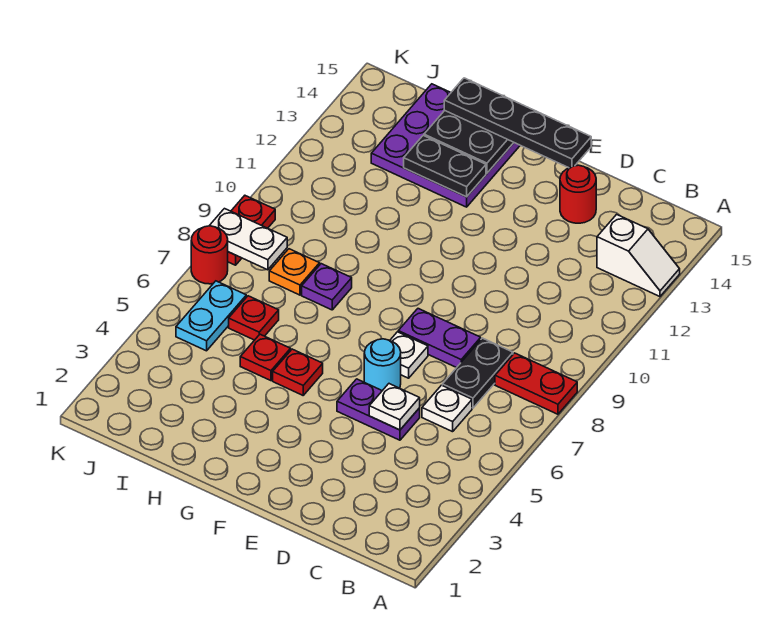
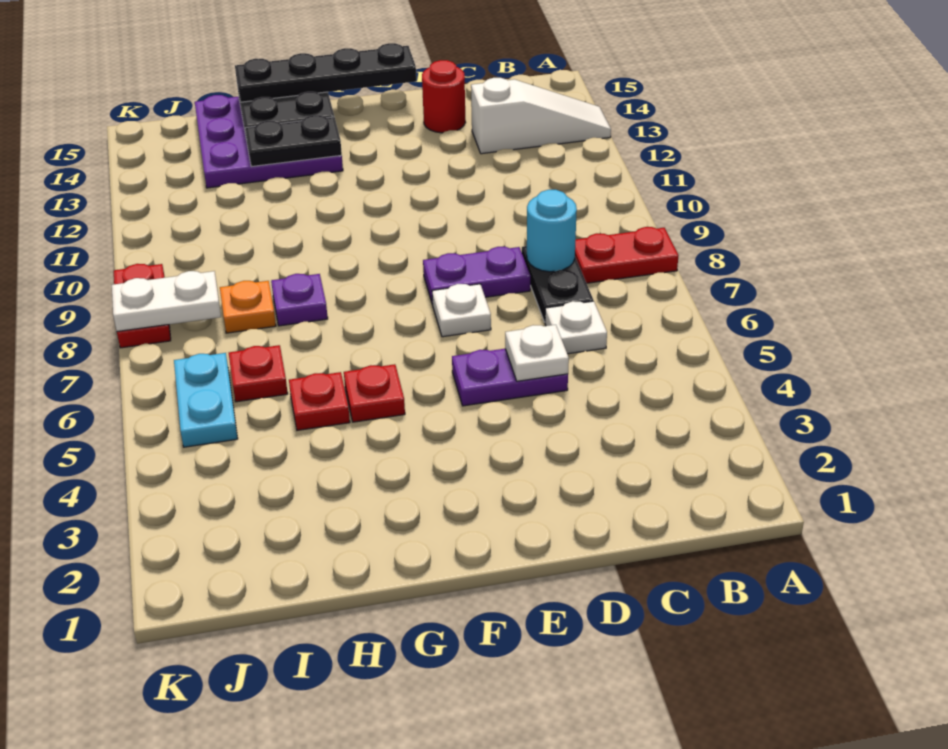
white slope A13:B13 level 1 top B -> white slope A13:C13 level 1 top C
cyan round brick E6 level 1 -> cyan round brick C8 level 2
red round brick K7 level 1 -> none

